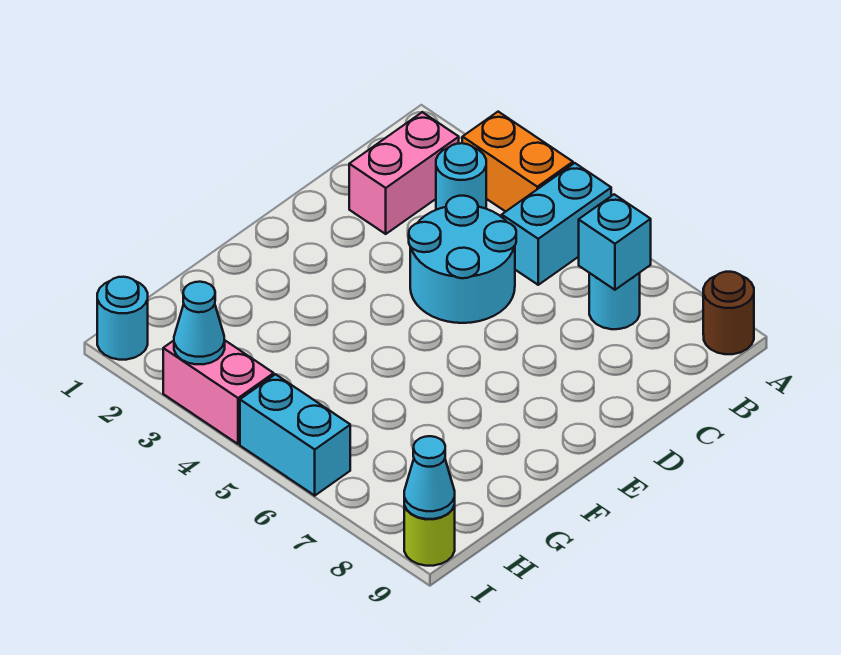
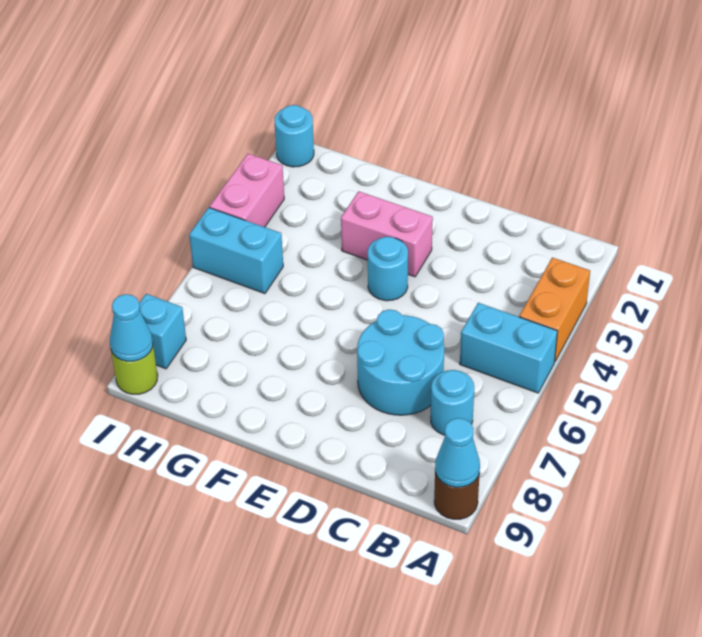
pink brick B2:C2 level 1 -> pink brick E3:F3 level 1
cyan round brick B3 level 1 -> cyan round brick E4 level 1
cyan brick B7 level 2 -> cyan brick I8 level 1
cyan round brick C4:D5 level 1 -> cyan round brick C6:D7 level 1
cyan cone I3 level 2 -> cyan cone A9 level 2
cyan brick I5:I6 level 1 -> cyan brick H5:I5 level 1

